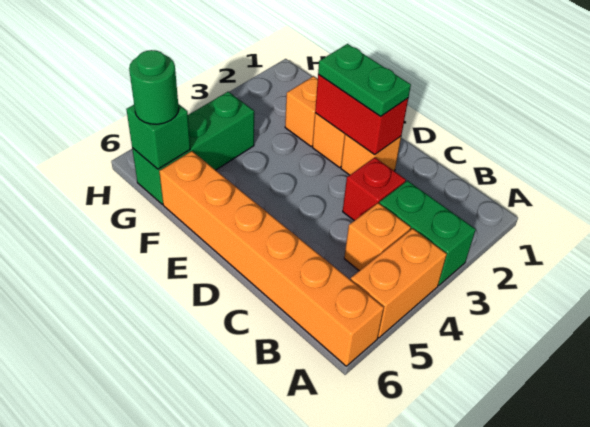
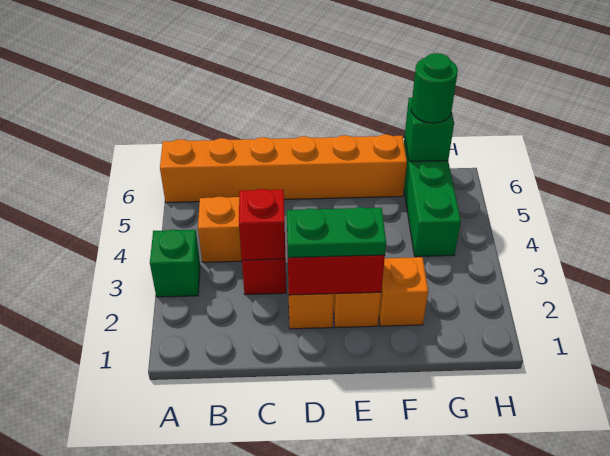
green brick A3:B3 level 1 -> green brick A3 level 1
orange brick A4:A5 level 1 -> none
none -> red brick C3 level 2

